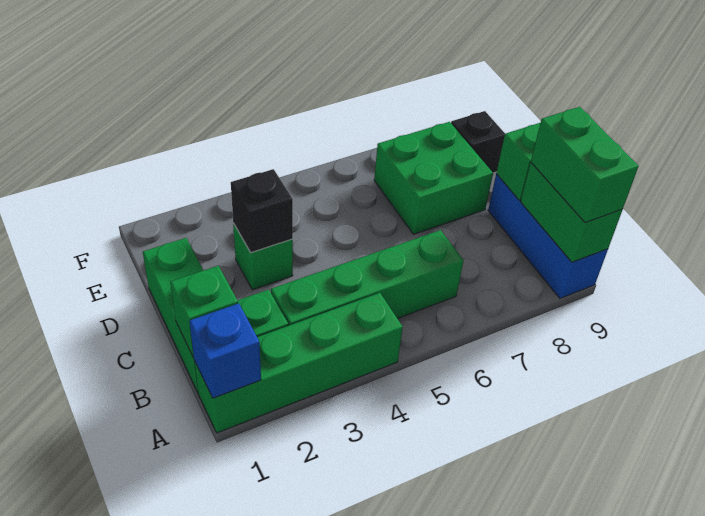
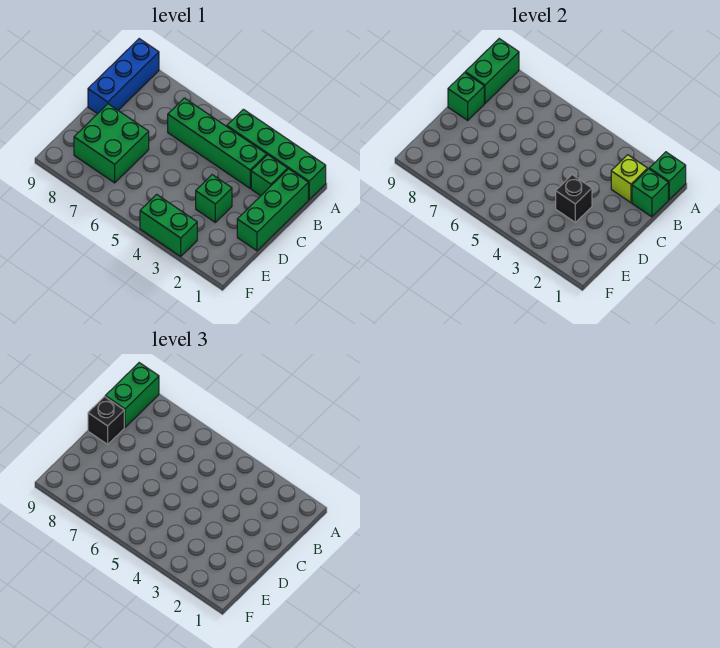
blue brick A1 level 2 -> green brick A1 level 2
none -> lime brick B2 level 2
black brick E9 level 1 -> black brick C9 level 3
none -> green brick F3:F4 level 1

